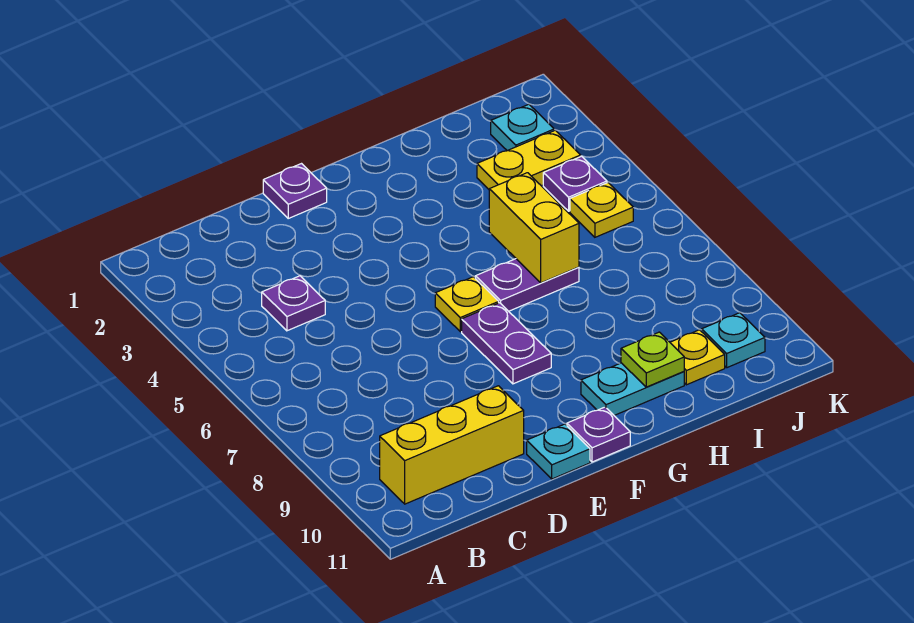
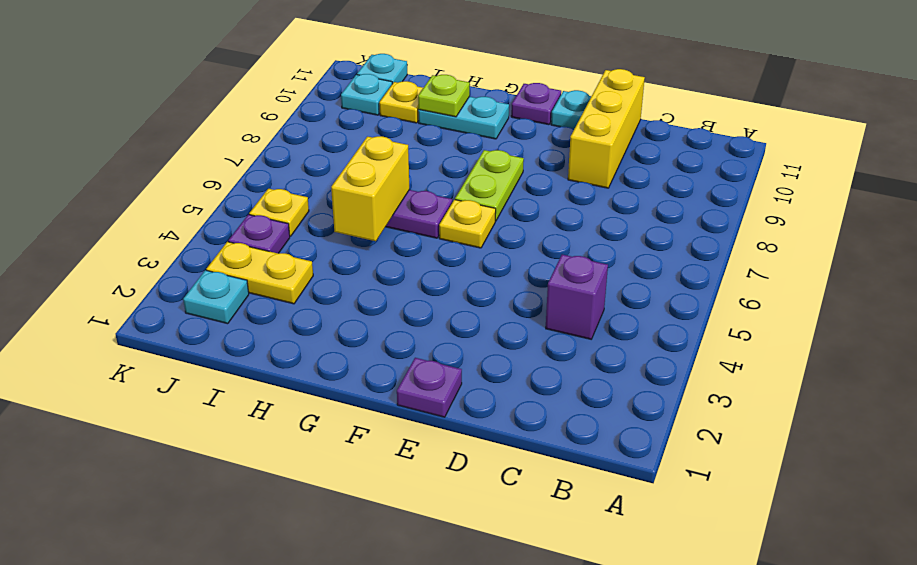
yellow brick B10:D10 level 1 -> yellow brick D9:D11 level 1
purple plate C4 level 1 -> purple brick C4 level 1
purple plate F7:F8 level 1 -> lime plate F7:F8 level 1
none -> cyan plate J11 level 1

